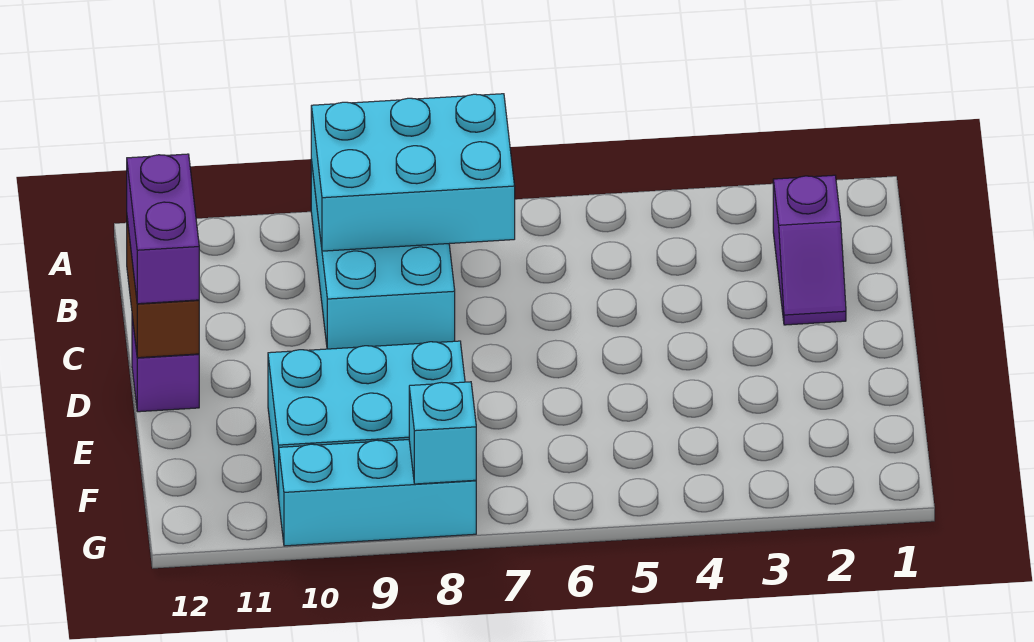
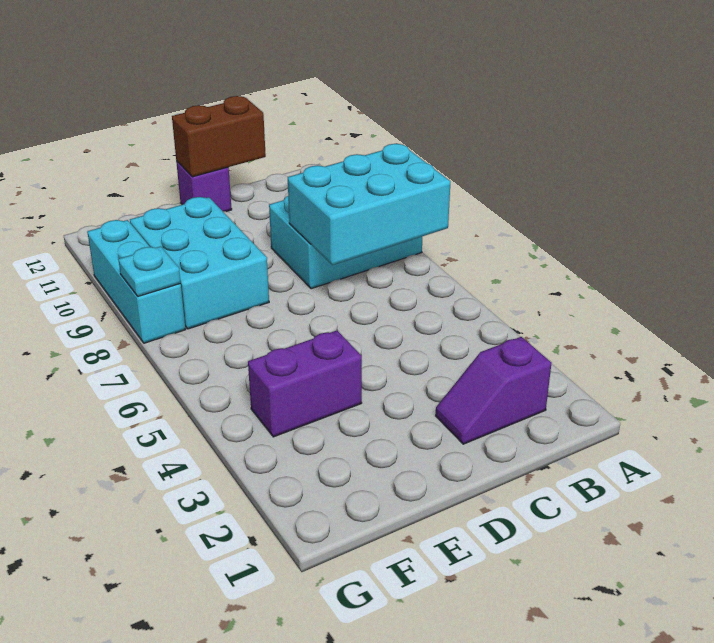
cyan brick A7:B9 level 2 -> cyan brick A7:C8 level 2
purple brick C12:D12 level 3 -> purple brick E4:F4 level 1
cyan brick G8 level 2 -> cyan plate G8 level 2

